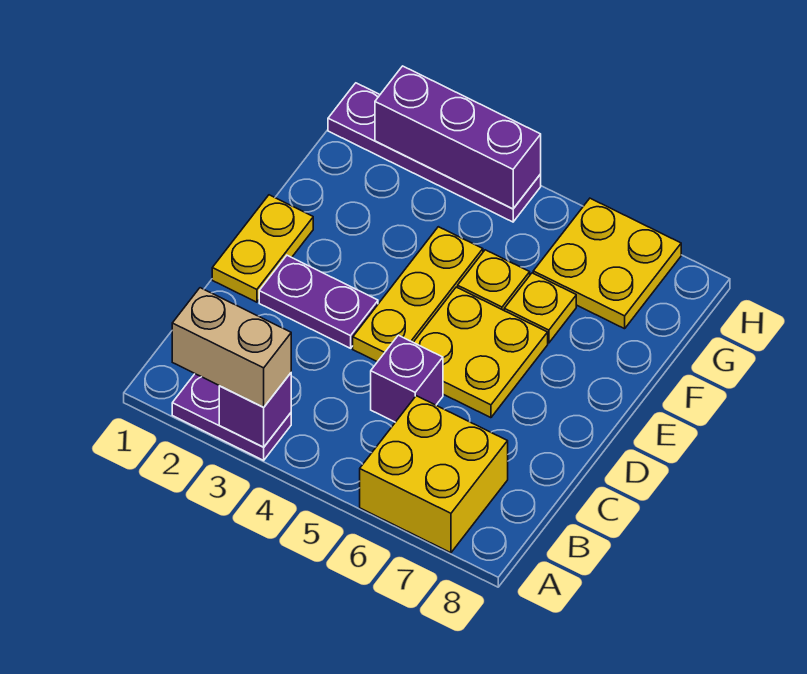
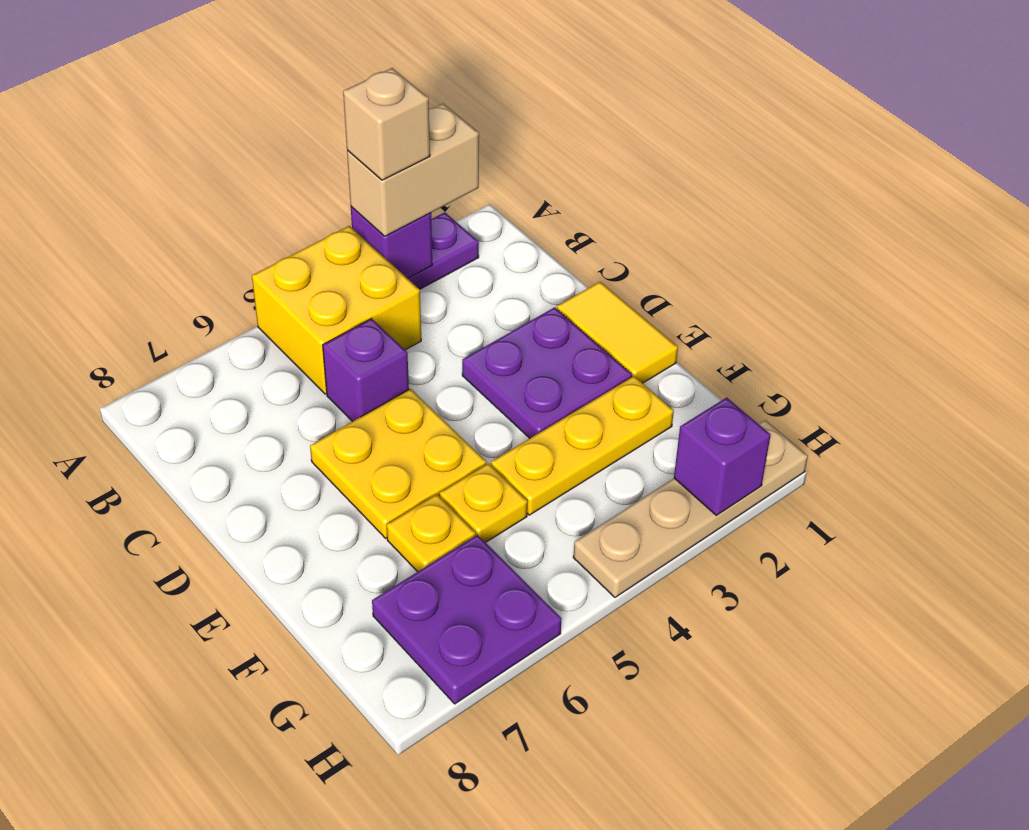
none -> tan brick A3 level 4
yellow brick A6:B7 level 1 -> yellow brick A4:B5 level 1
yellow plate D1:E1 level 1 -> yellow tile D1:E1 level 1
purple plate D2:D3 level 1 -> purple plate D2:E3 level 1
yellow plate D4:F4 level 1 -> yellow plate F2:F4 level 1
yellow plate G6:H7 level 1 -> purple plate G6:H7 level 1
purple plate H1:H4 level 1 -> tan plate H1:H4 level 1
purple brick H2:H4 level 2 -> purple brick H2 level 2

